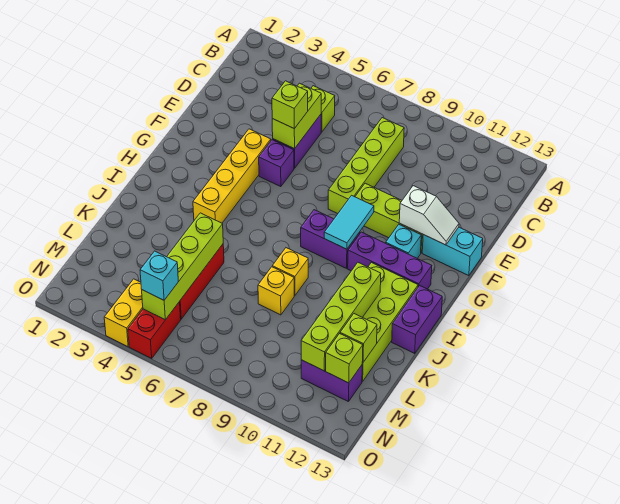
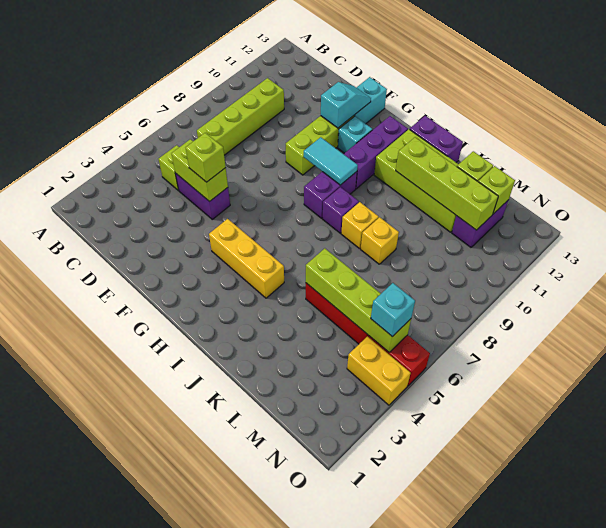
lime brick C8:F8 level 1 -> lime brick C7:C10 level 1
yellow brick F4:I4 level 1 -> yellow brick G4:I4 level 1
purple brick F5 level 1 -> purple brick I8 level 1
white slope F11:F12 level 2 top 11 -> cyan slope F11:F12 level 2 top 11

